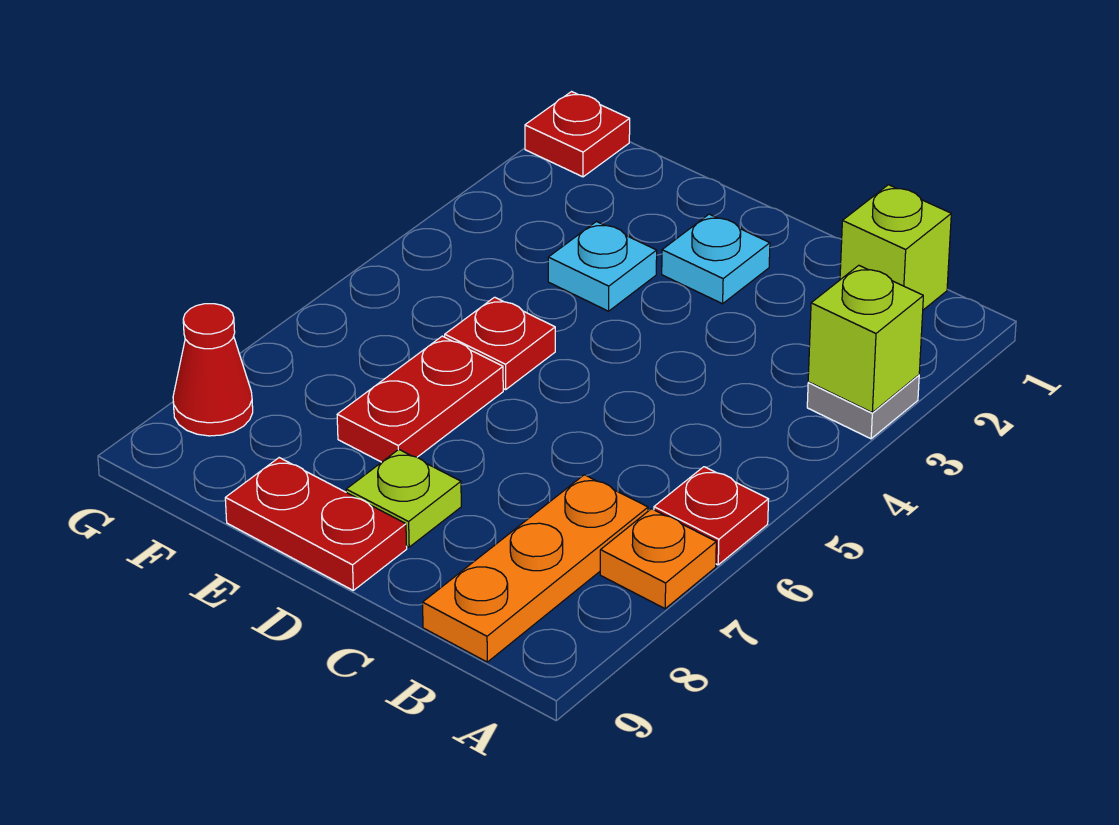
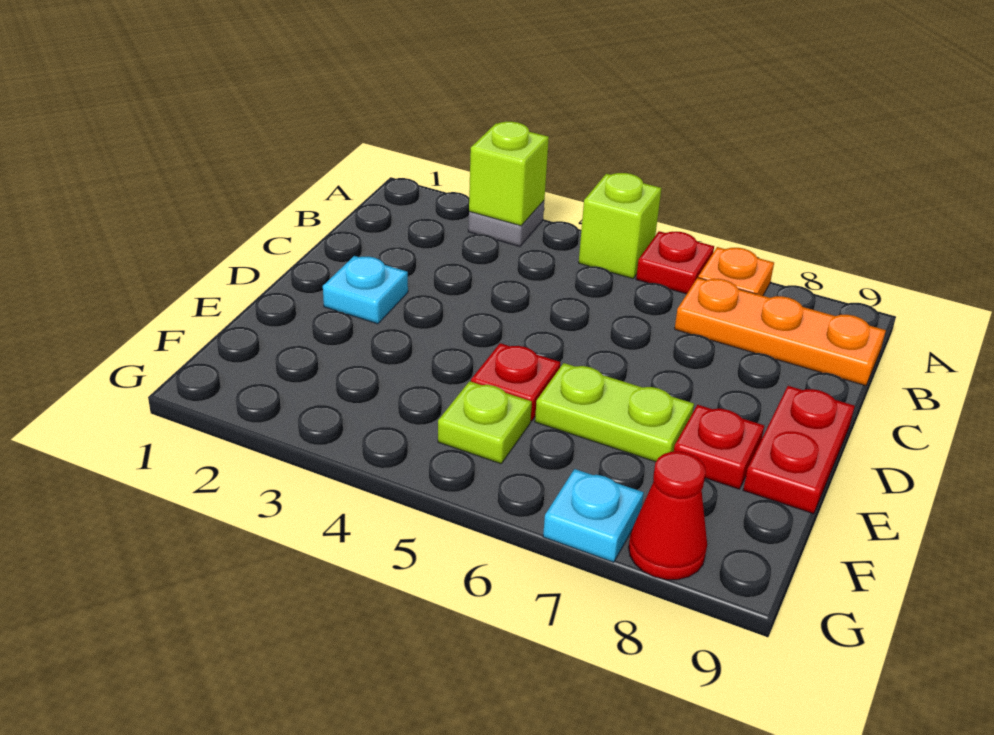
lime brick B1 level 1 -> lime brick A5 level 1
lime plate D8 level 1 -> lime plate F5 level 1
cyan plate E3 level 1 -> cyan plate G7 level 1
red plate E6:E7 level 1 -> lime plate E6:E7 level 1
red plate G1 level 1 -> red plate E8 level 1

